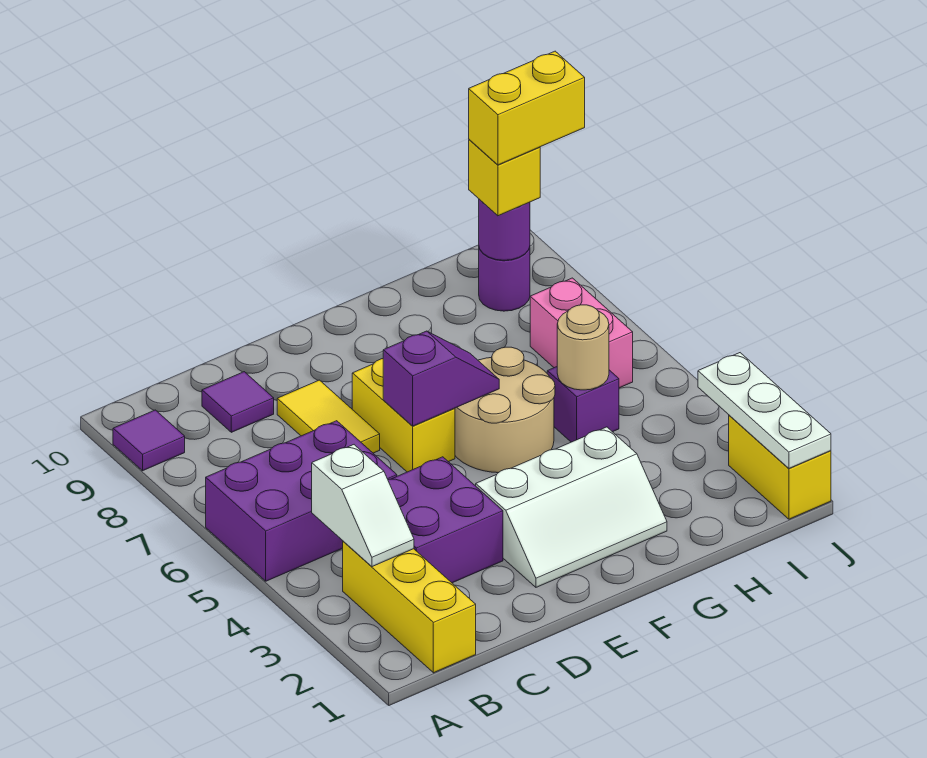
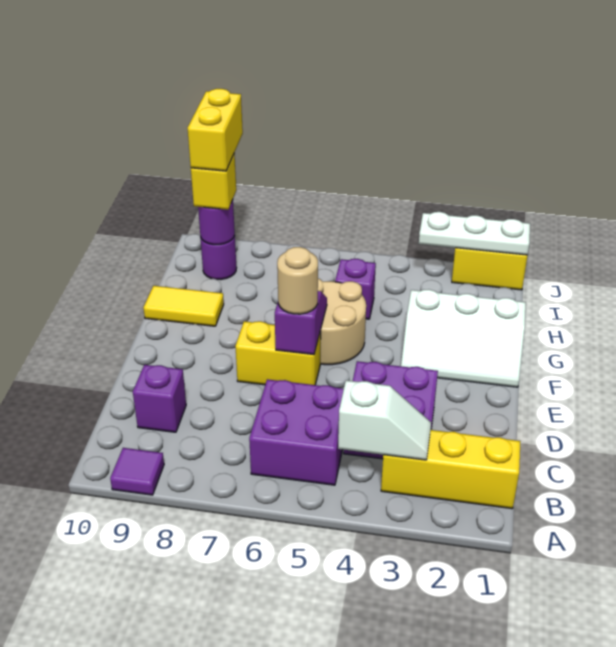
purple brick A5:C6 level 1 -> purple brick B5:C6 level 1
purple tile C9 level 1 -> purple brick C9 level 1
yellow tile D7:D8 level 1 -> yellow tile G9:G10 level 1
white slope E2:G3 level 1 top 3 -> white slope F1:G3 level 1 top G
tan round brick H5 level 2 -> tan round brick E6 level 3
pink brick I6:I7 level 1 -> none

